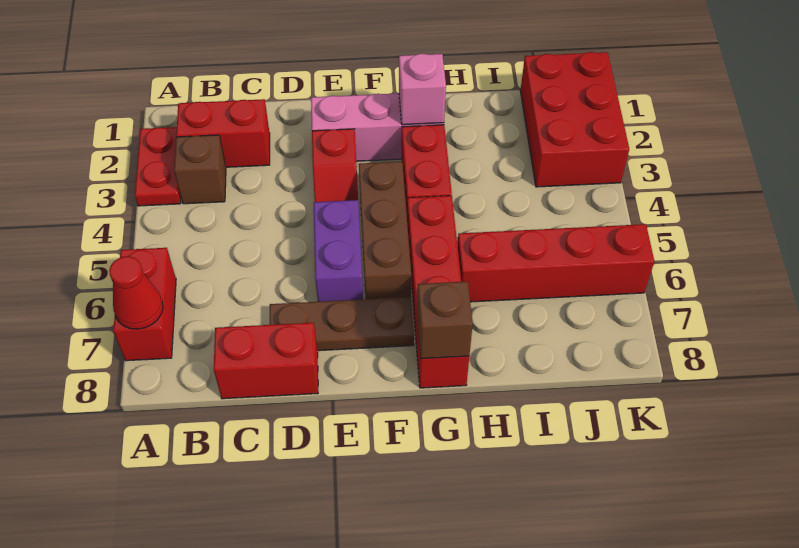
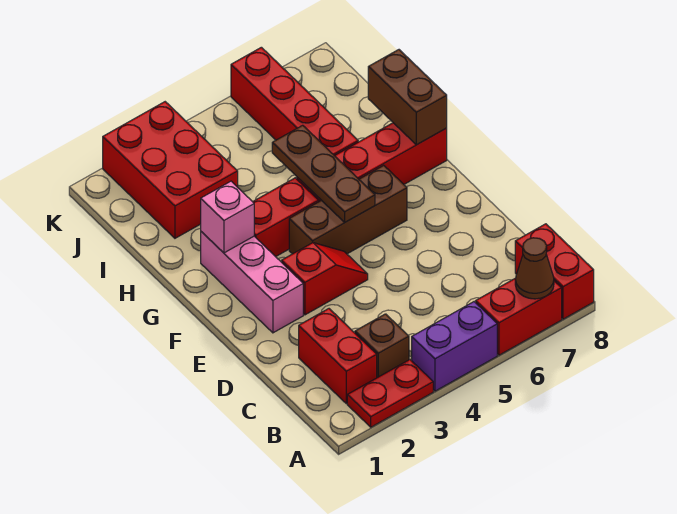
red cone A7 level 2 -> brown cone A7 level 2
red brick C8:D8 level 1 -> red brick A8:B8 level 1
brown plate D7:F7 level 1 -> brown plate F5:H5 level 2
purple brick E5:E6 level 1 -> purple brick A4:A5 level 1
brown brick G8 level 2 -> brown brick G8:H8 level 2
red brick J1:K3 level 1 -> red brick I2:K3 level 1

